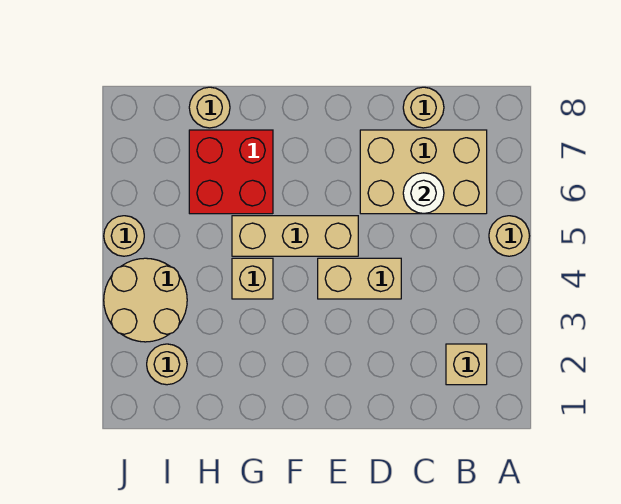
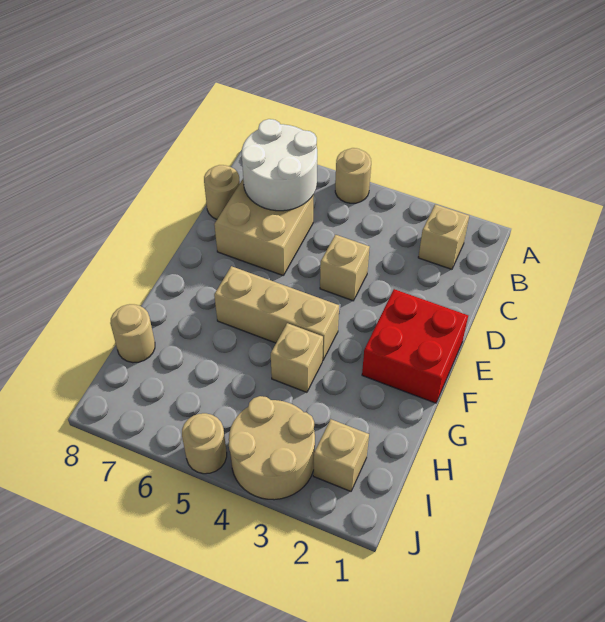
tan brick B6:D7 level 1 -> tan brick C6:D7 level 1
white round brick C6 level 2 -> white round brick B6:C7 level 2
tan brick D4:E4 level 1 -> tan brick D4 level 1
tan brick E5:G5 level 1 -> tan brick F4:F6 level 1
red brick G6:H7 level 1 -> red brick E1:F2 level 1
tan round brick I2 level 1 -> tan brick I2 level 1

